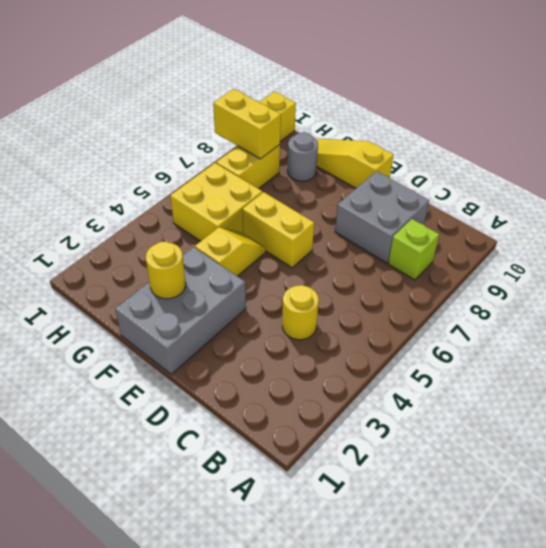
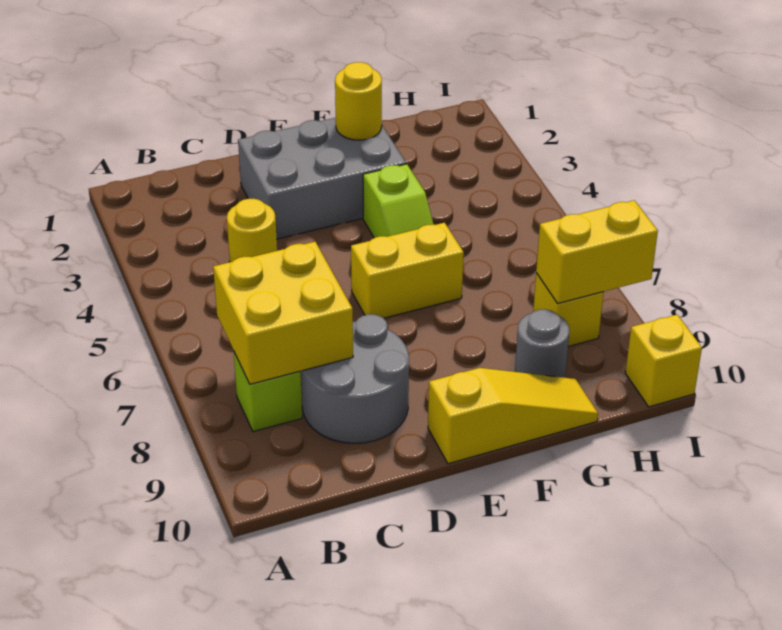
grey brick C8:D9 level 1 -> grey round brick C8:D9 level 1
grey brick E1:F3 level 1 -> grey brick D2:F3 level 1
yellow slope F4:F5 level 1 top 4 -> lime slope F4:F5 level 1 top 4
yellow brick G5:H6 level 1 -> yellow brick B7:C8 level 2
yellow brick H7:H8 level 1 -> yellow brick H8 level 1

